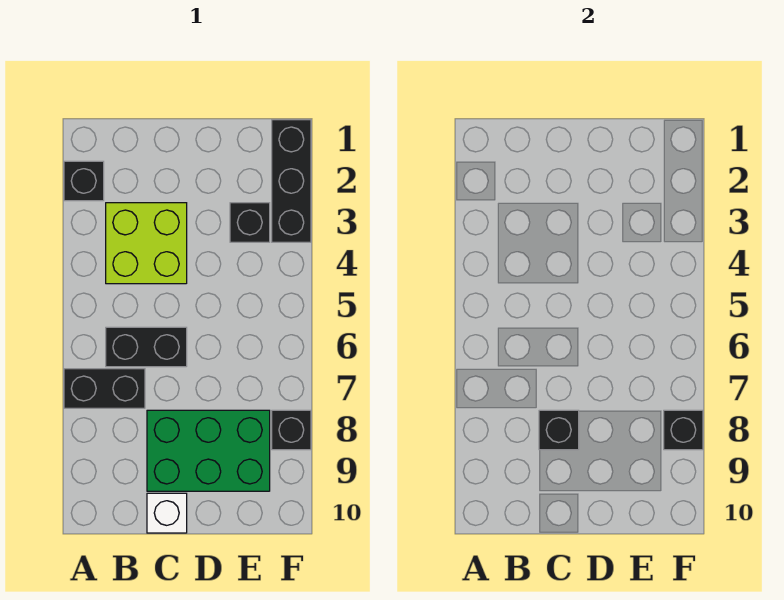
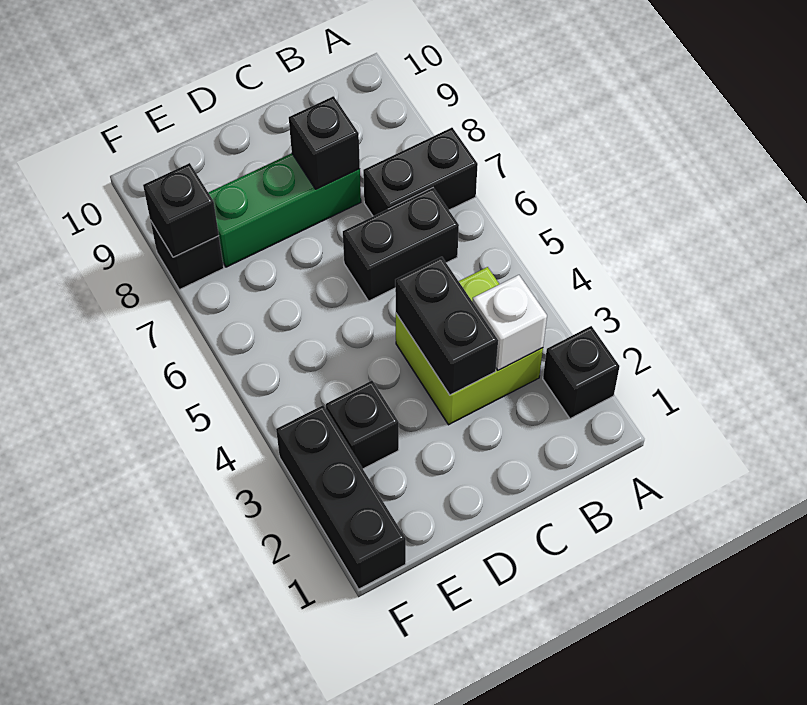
none -> black brick C3:C4 level 2
green brick C8:E9 level 1 -> green brick C8:E8 level 1
white brick C10 level 1 -> white brick B3 level 2

